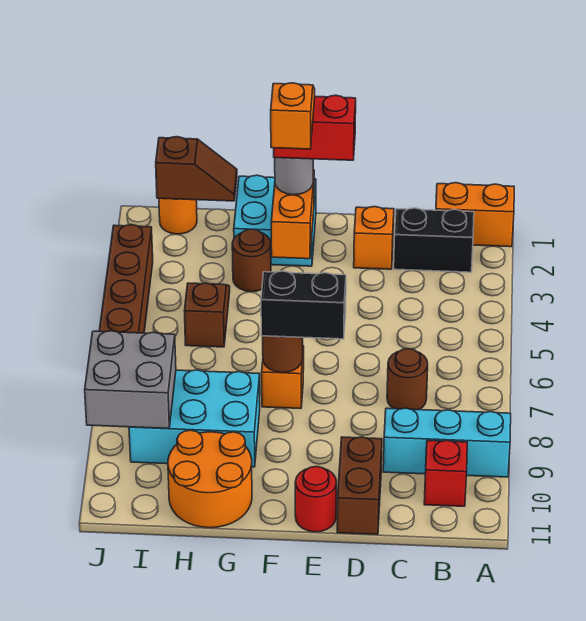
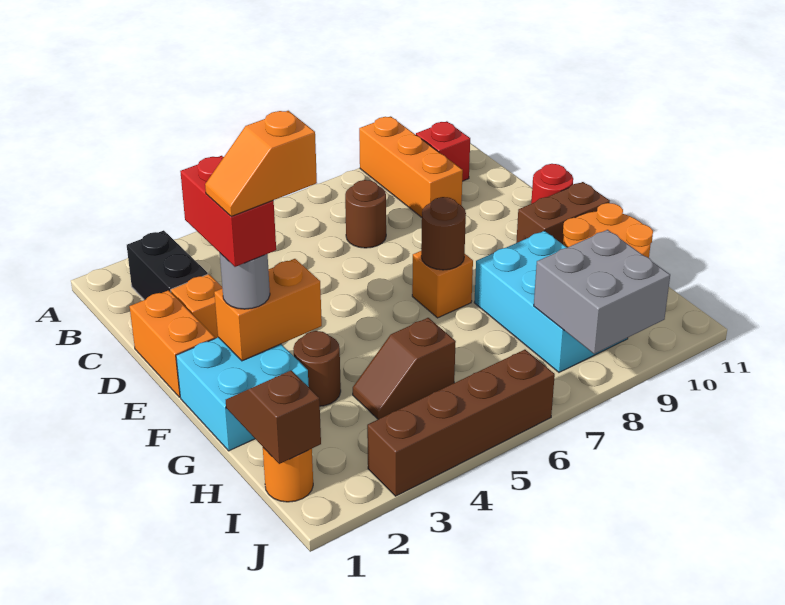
orange brick A1:B1 level 1 -> orange brick D1:E1 level 1
cyan brick A9:C9 level 1 -> orange brick A9:C9 level 1
brown brick D10:D11 level 1 -> brown brick F10:F11 level 1
black brick E7:F7 level 3 -> none

